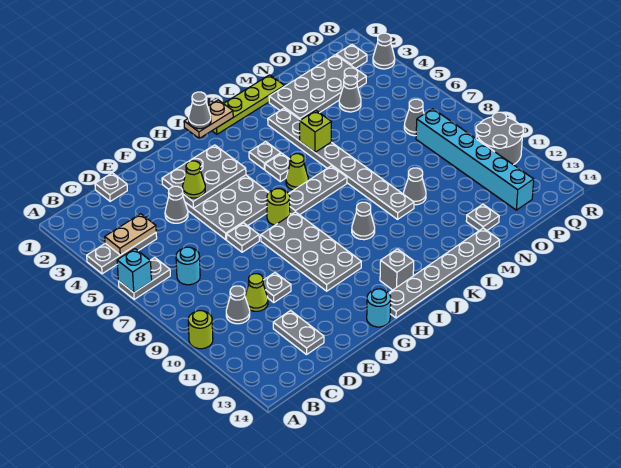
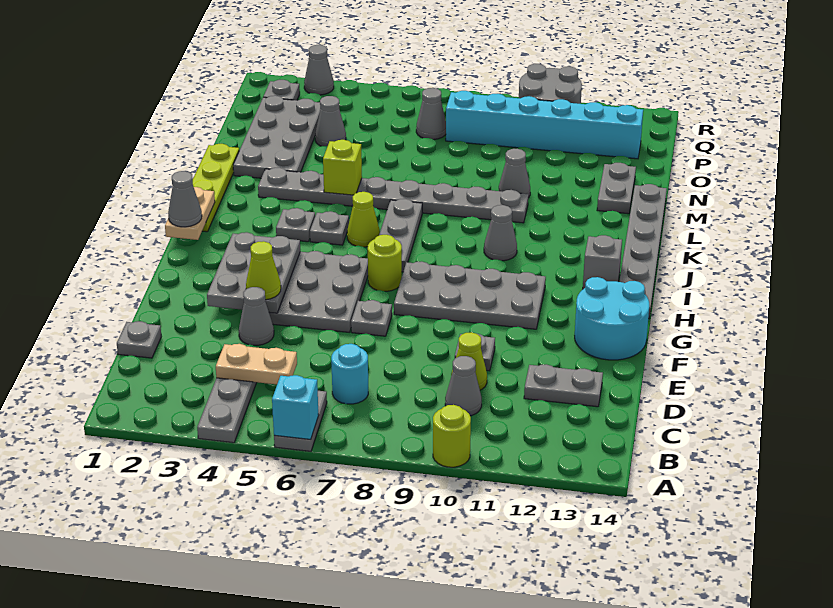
tan plate B4:C4 level 2 -> tan plate C4:C5 level 2
cyan round brick G14 level 1 -> cyan round brick F13:G14 level 1
grey plate N13 level 1 -> grey plate M13:N13 level 1

